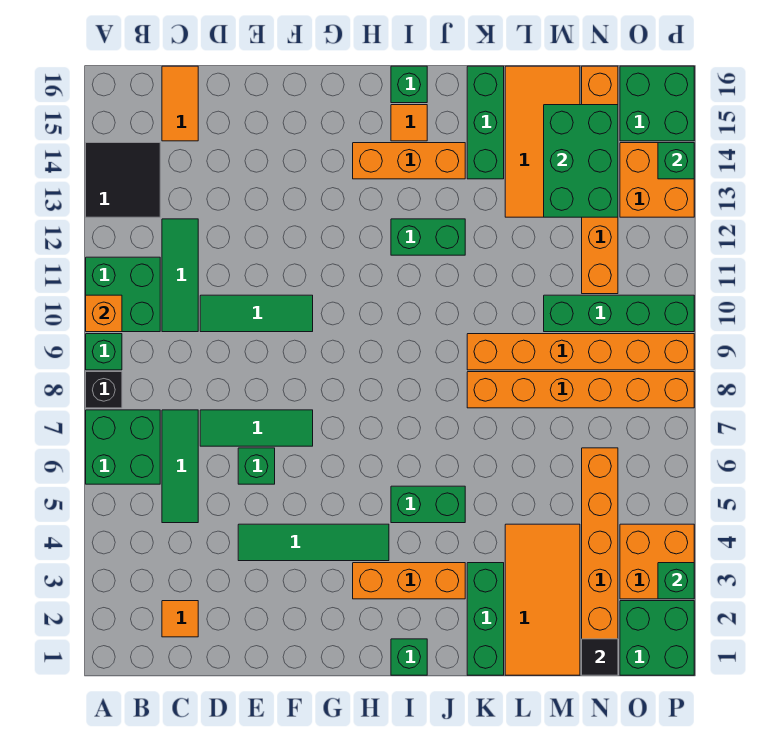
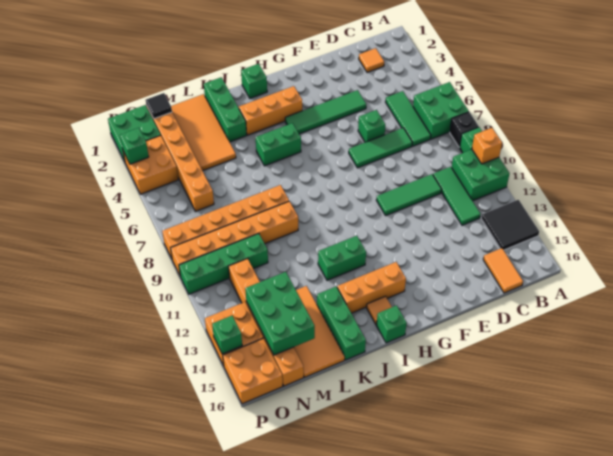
green brick O15:P16 level 1 -> orange brick O15:P16 level 1

